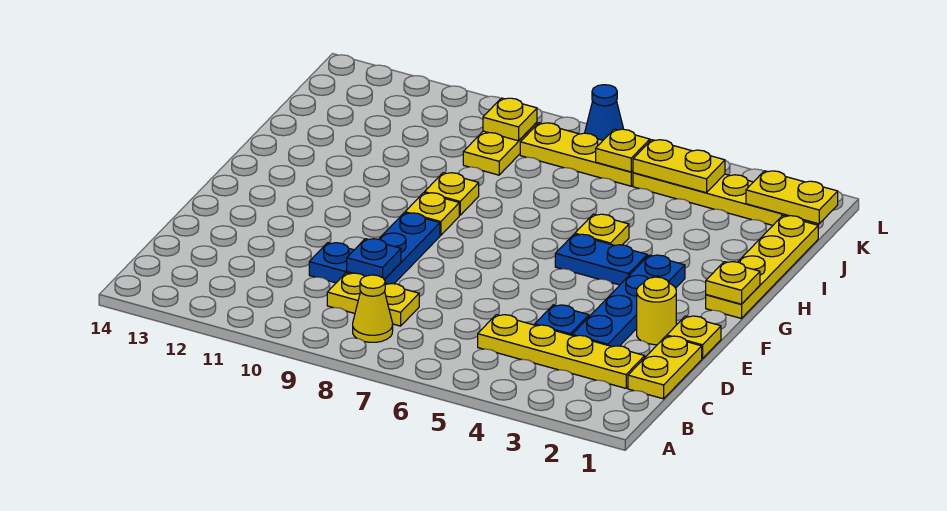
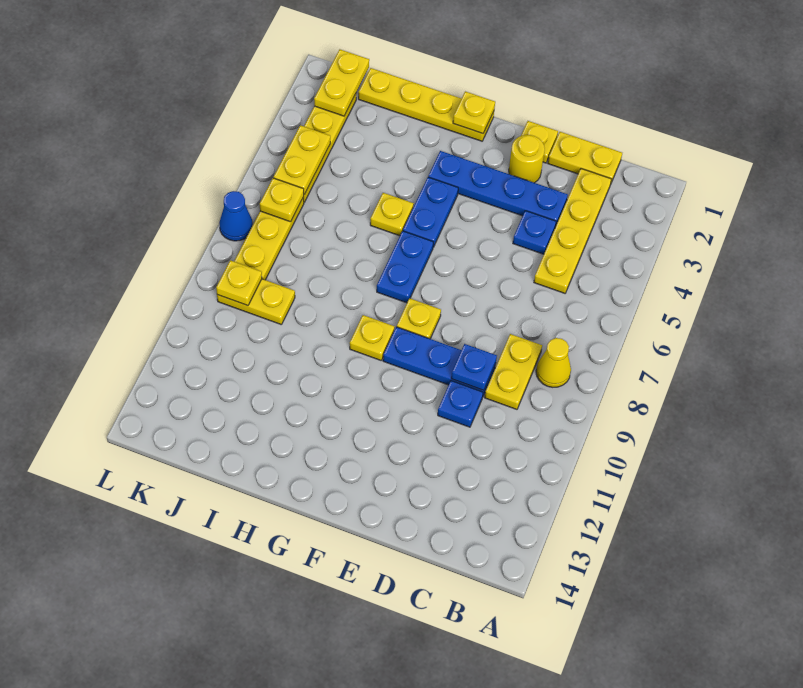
none -> blue plate G6:G7 level 1
yellow plate H9 level 1 -> yellow plate F8 level 1

